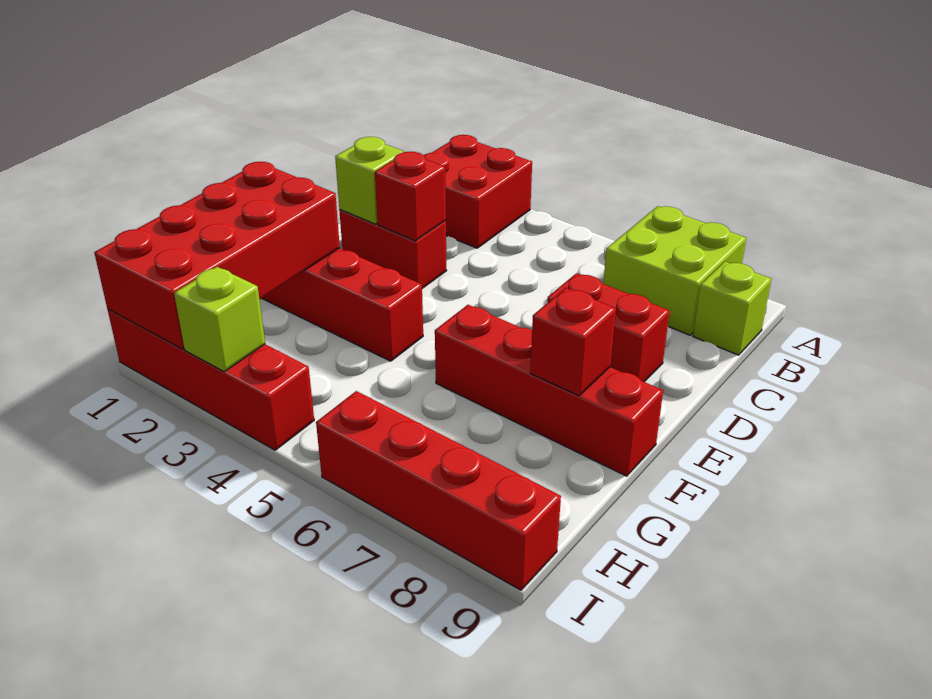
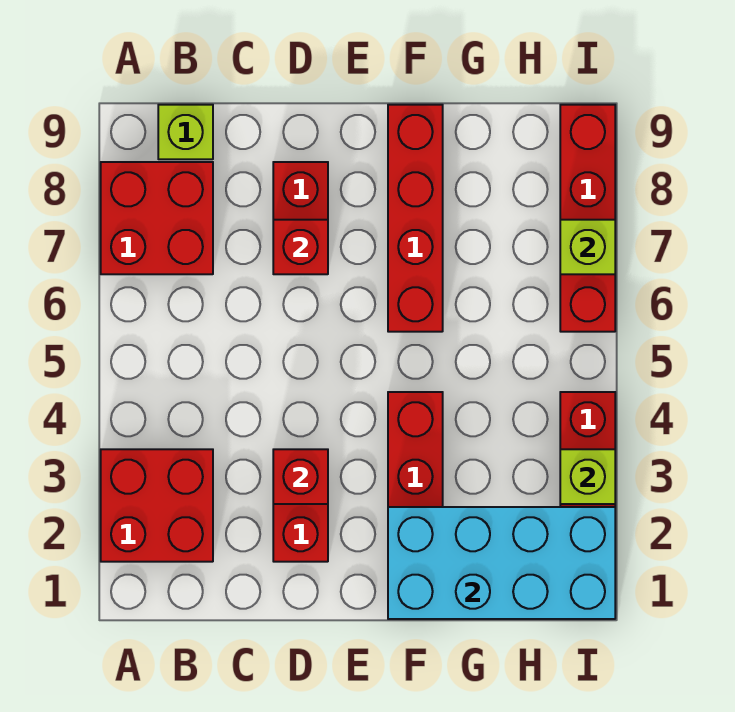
lime brick A7:B8 level 1 -> red brick A7:B8 level 1
lime brick D2 level 2 -> lime brick I7 level 2
red brick F1:I2 level 2 -> cyan brick F1:I2 level 2
red brick F8 level 2 -> red brick D7 level 2

